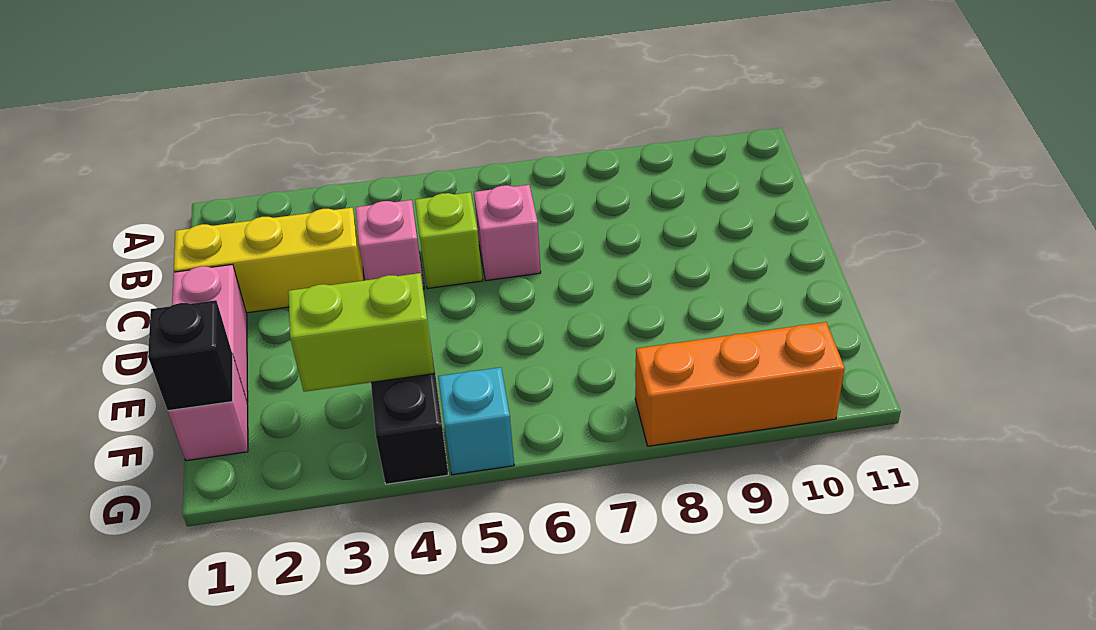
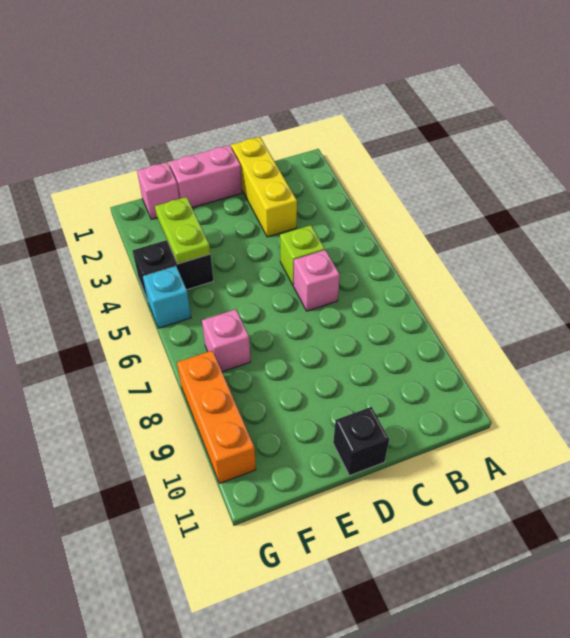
pink brick C4 level 1 -> pink brick F7 level 1
black brick F1 level 2 -> black brick D11 level 1
lime brick F3:F4 level 2 -> lime plate F3:F4 level 2

